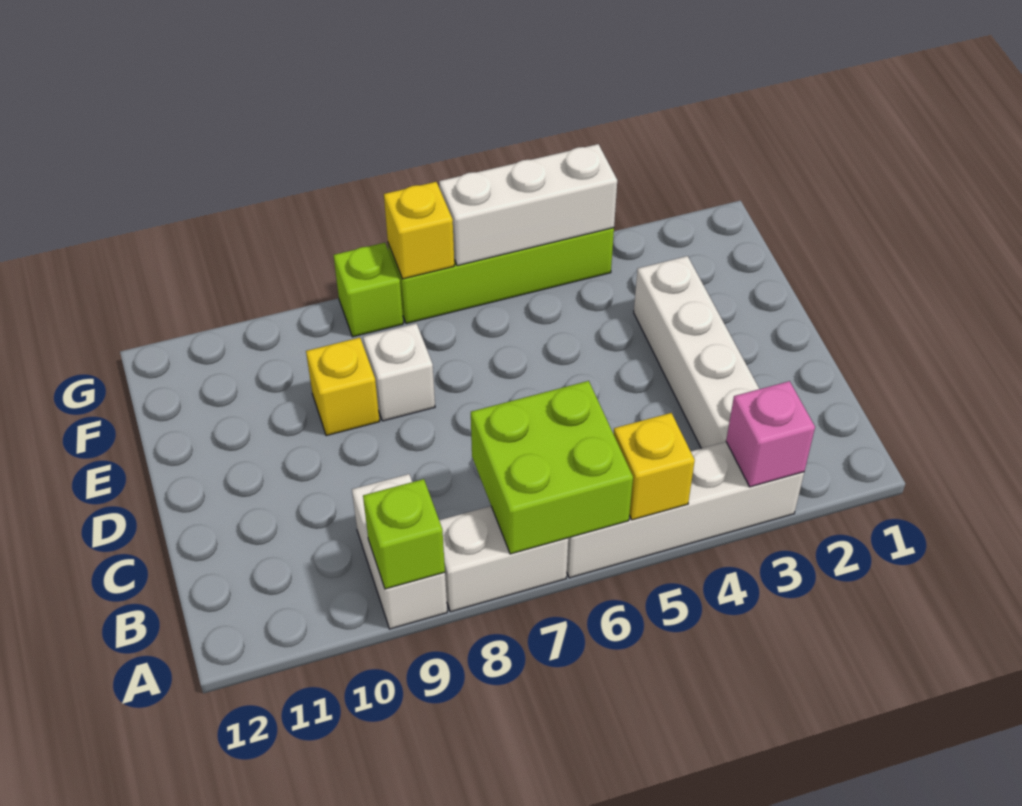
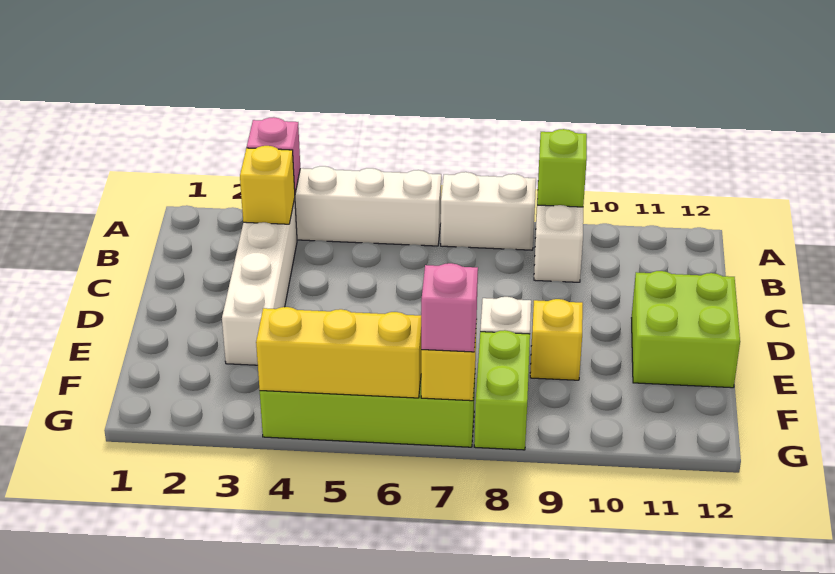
yellow brick A5 level 2 -> yellow brick B3 level 2
lime brick A6:B7 level 2 -> lime brick D11:E12 level 1
white brick G4:G6 level 2 -> yellow brick G4:G6 level 2
none -> pink brick G7 level 3
lime brick G8 level 1 -> lime brick F8:G8 level 1

